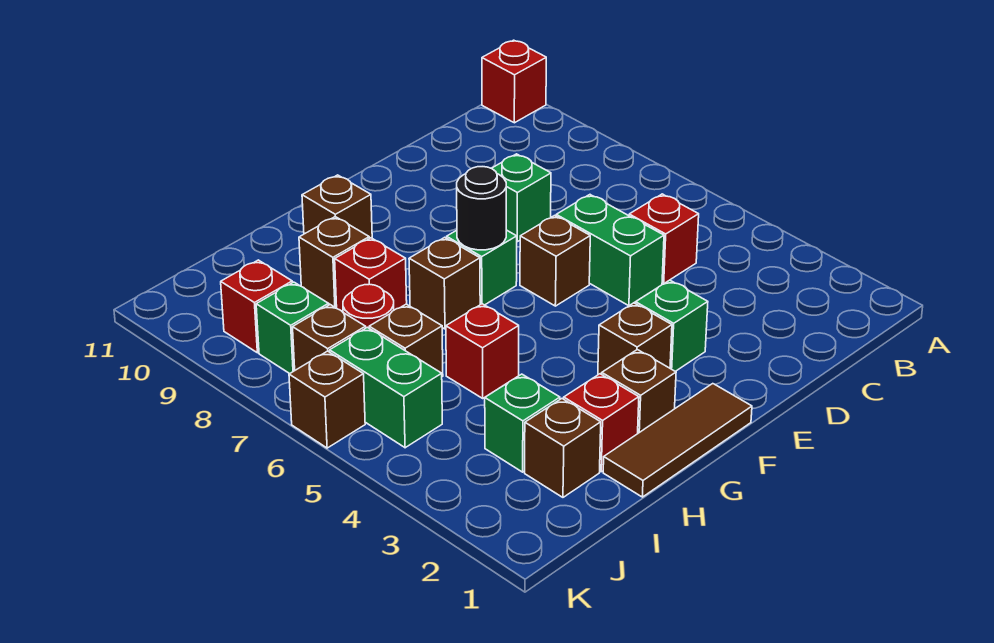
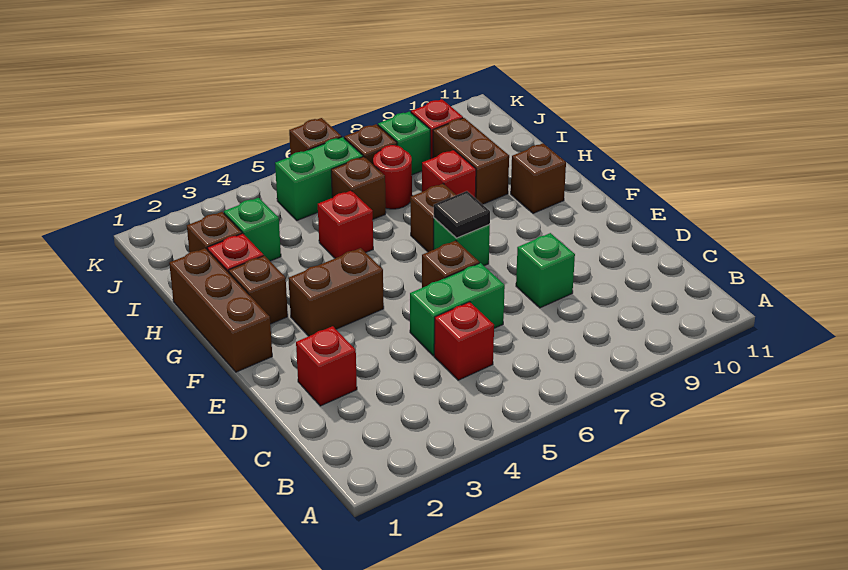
red brick A11 level 1 -> red brick D2 level 1
green brick E3 level 1 -> none
brown tile F1:H1 level 1 -> brown brick F1:H1 level 1
brown brick F3 level 1 -> brown brick F3:F4 level 1
black round brick F7 level 2 -> black tile F7 level 2
brown brick H9 level 1 -> brown brick H9:I9 level 1

